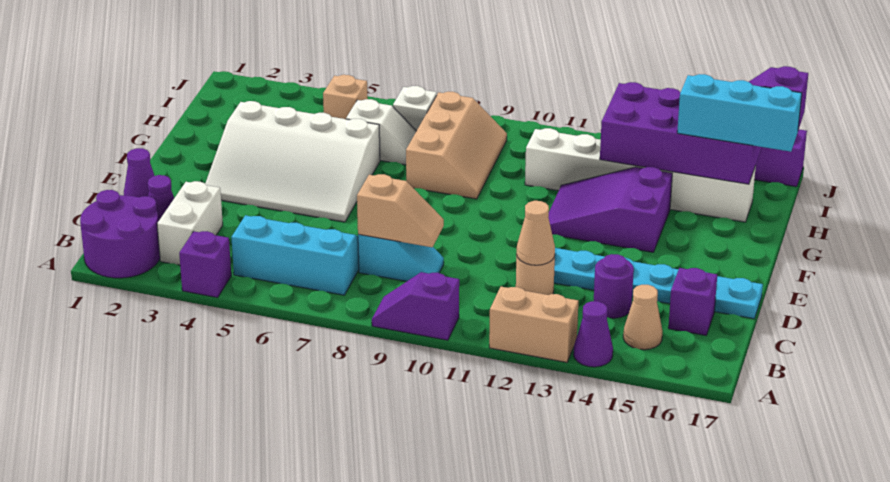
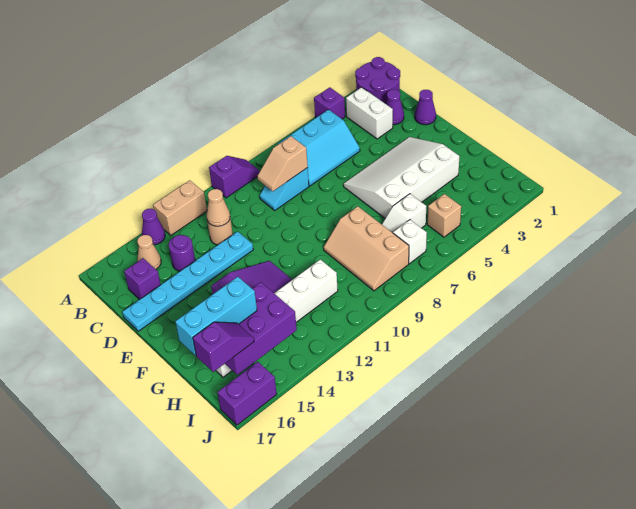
purple brick H13:I16 level 2 -> purple brick H14:I16 level 2

